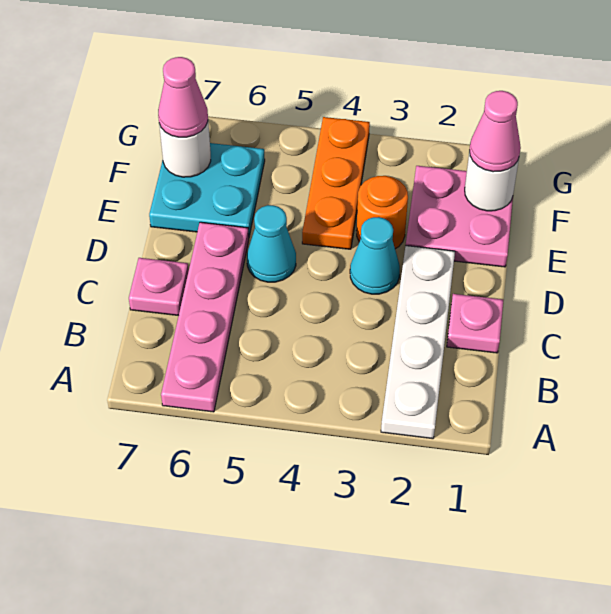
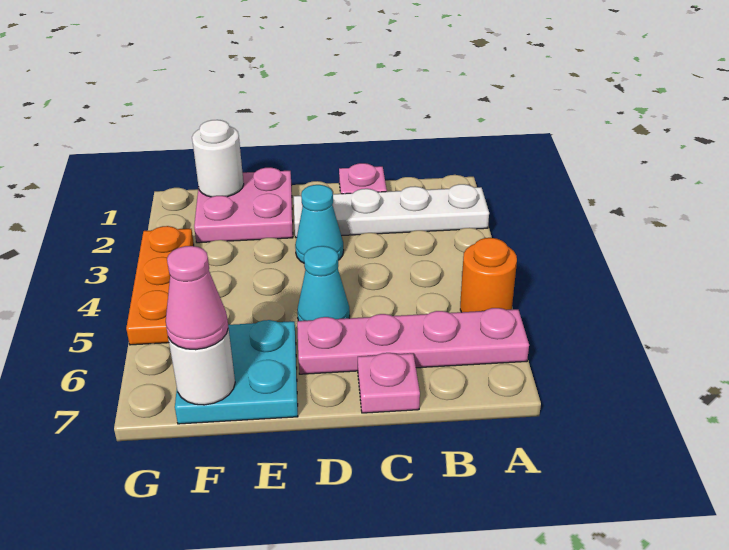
orange round brick E3 level 1 -> orange round brick A5 level 1
orange plate E4:G4 level 1 -> orange plate G3:G5 level 1
pink cone F1 level 3 -> none

